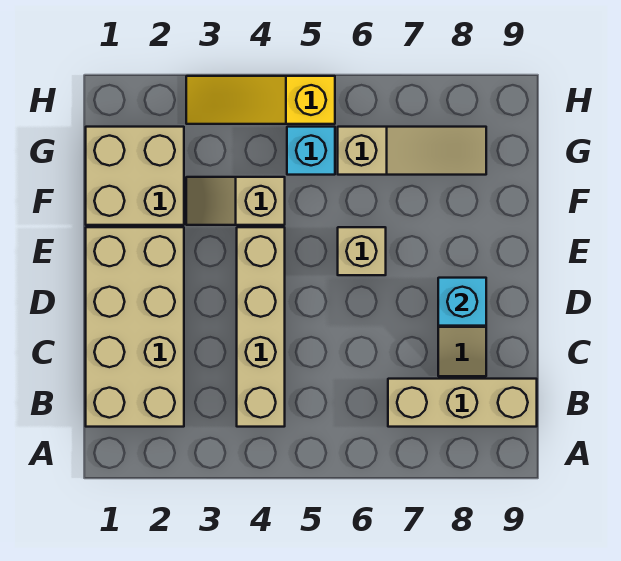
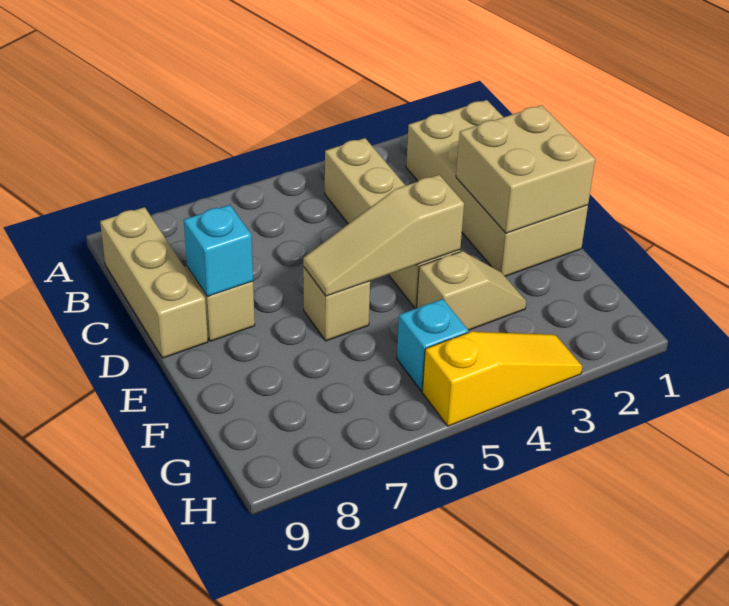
tan brick B7:B9 level 1 -> tan brick B9:D9 level 1
tan brick F1:G2 level 1 -> tan brick D1:E2 level 2
tan slope G6:G8 level 1 top 6 -> tan slope E4:E6 level 2 top 4

